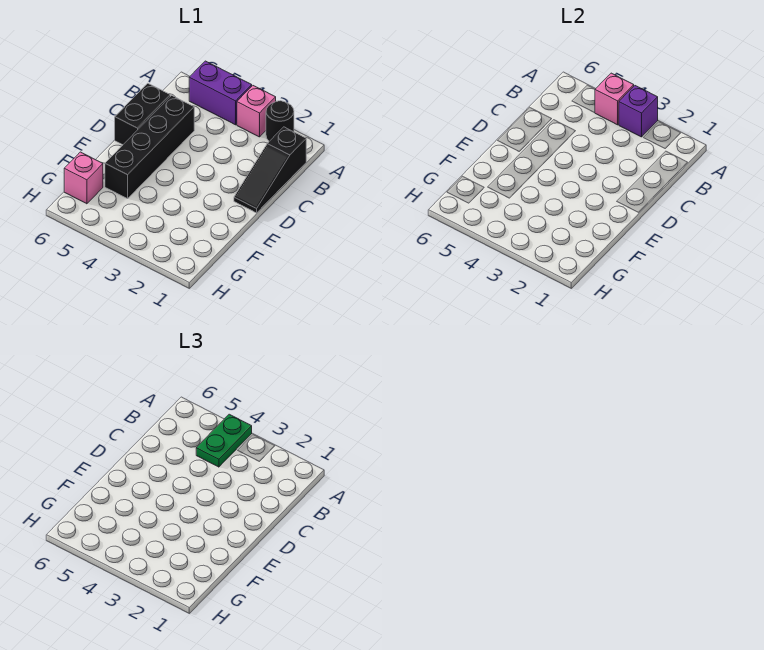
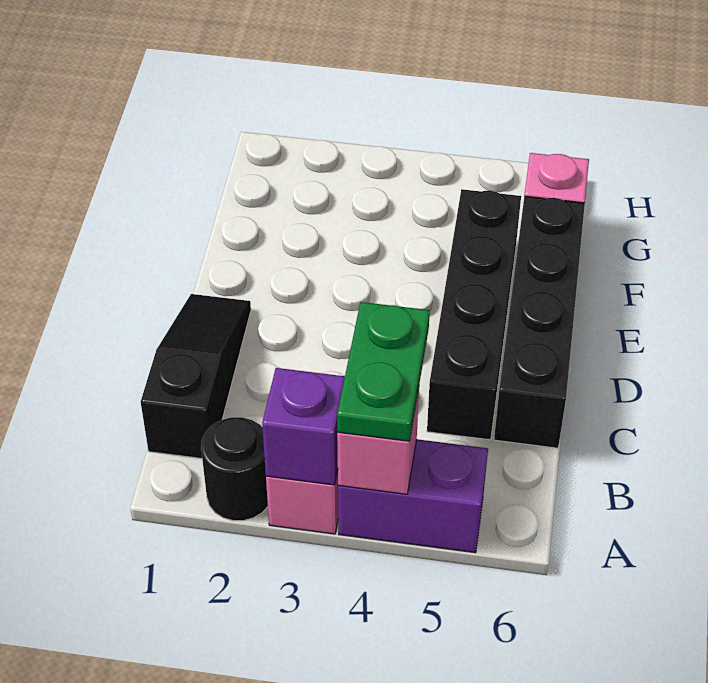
black brick C6:D6 level 1 -> black brick C6:F6 level 1

